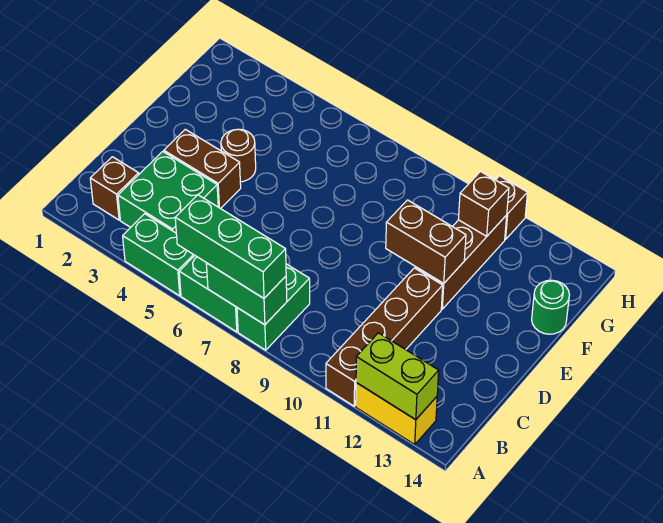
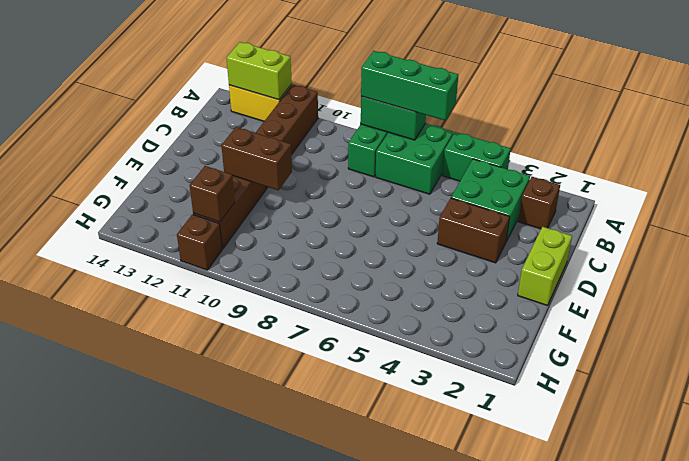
none -> lime brick D1:E1 level 1
brown round brick E4 level 1 -> none
green round brick F14 level 1 -> none

